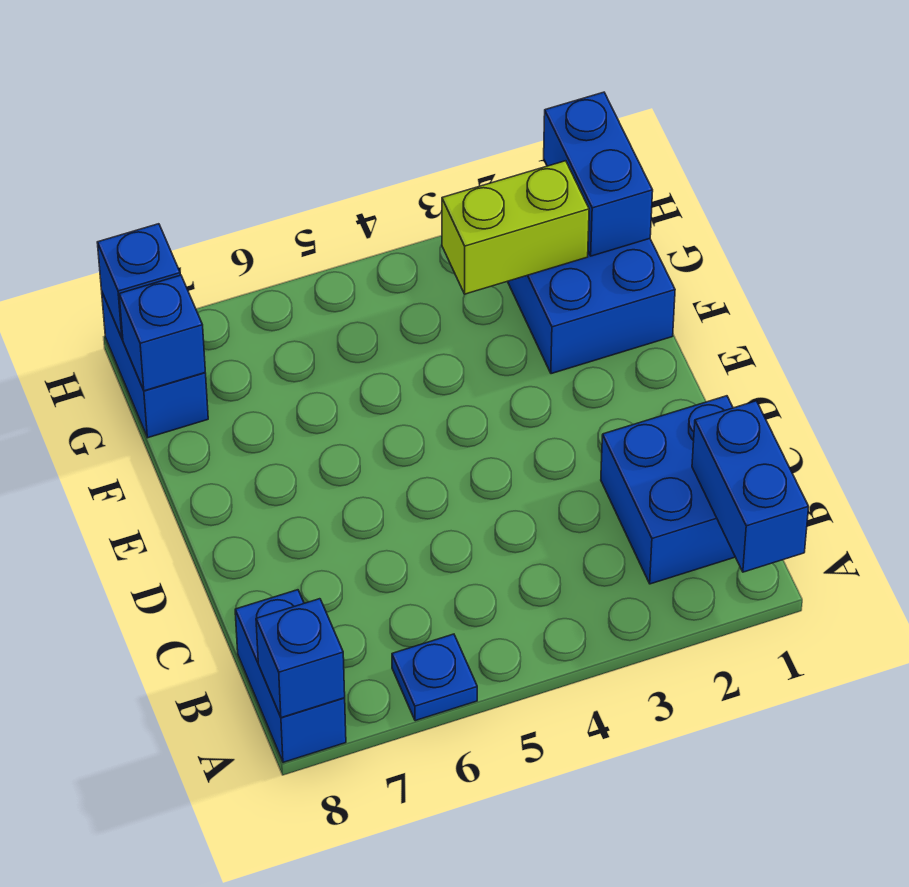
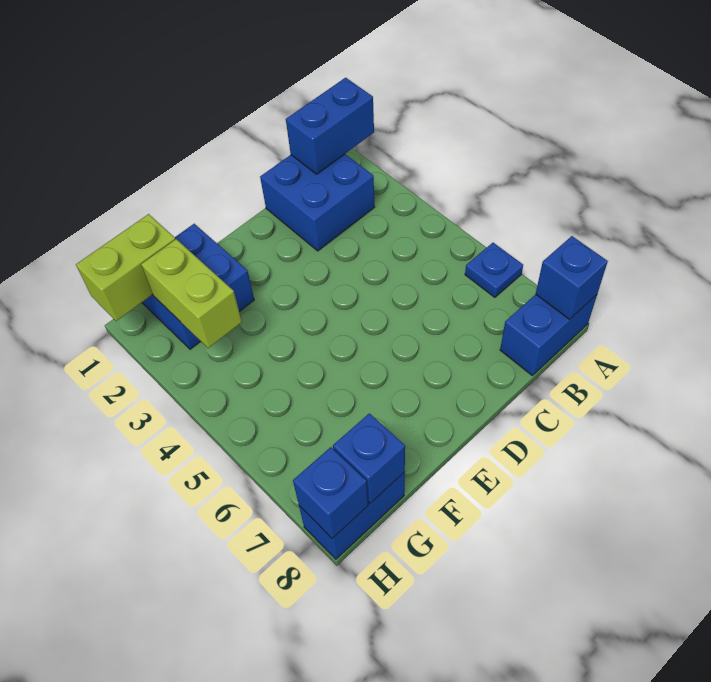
blue brick G1:H1 level 2 -> lime brick G1:H1 level 2

